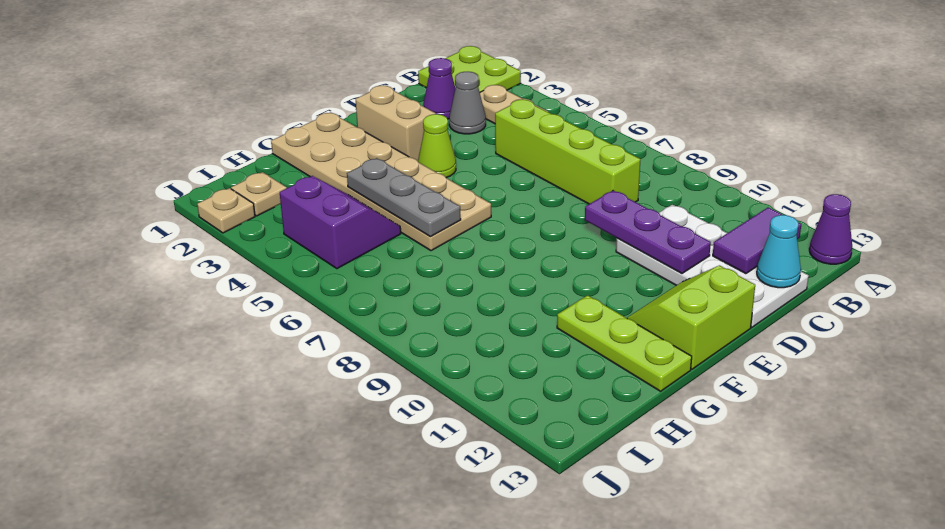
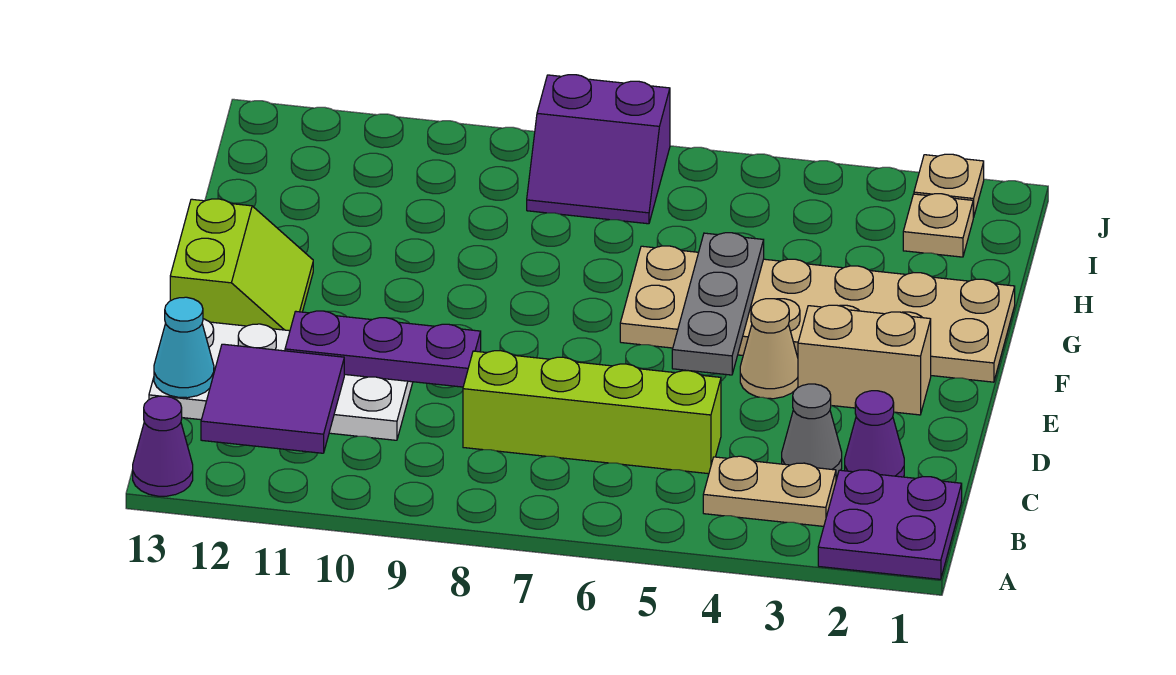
lime plate A1:B2 level 1 -> purple plate A1:B2 level 1
purple tile B12:C12 level 2 -> purple tile B11:C12 level 2
lime cone E4 level 1 -> tan cone E4 level 1
grey plate G4:G6 level 2 -> grey plate E5:G5 level 2
lime plate G11:G13 level 1 -> none
purple slope H4:I5 level 1 top I -> purple slope I7:J8 level 1 top J

